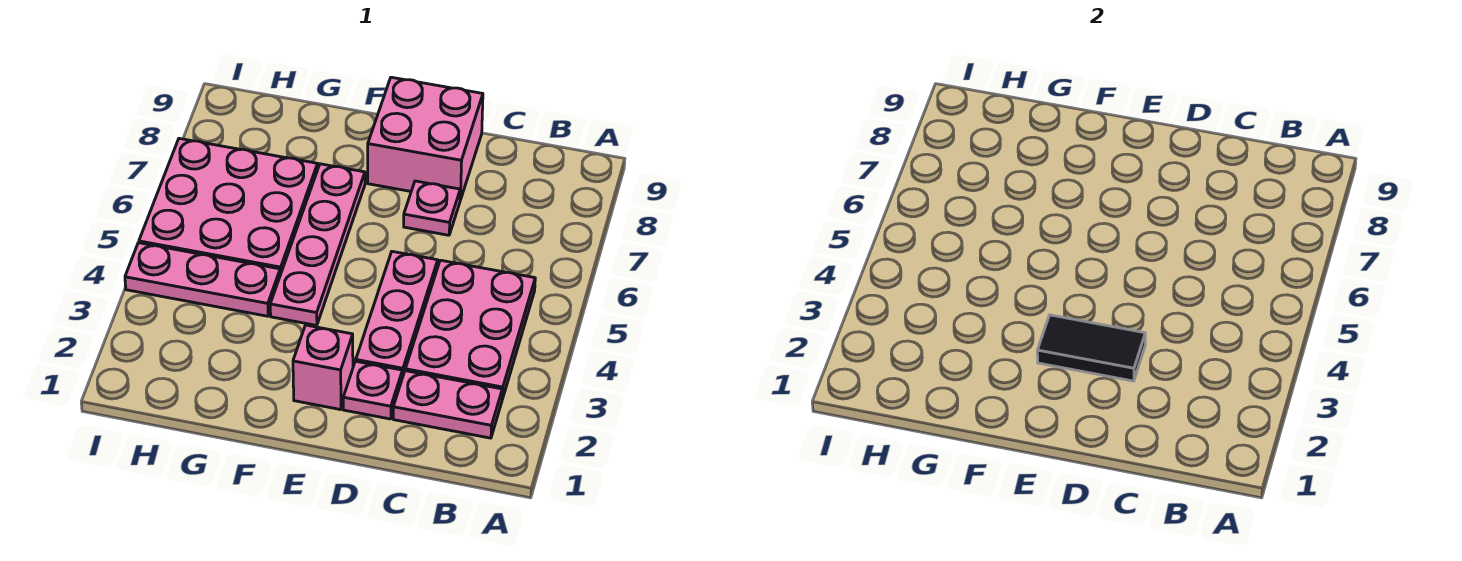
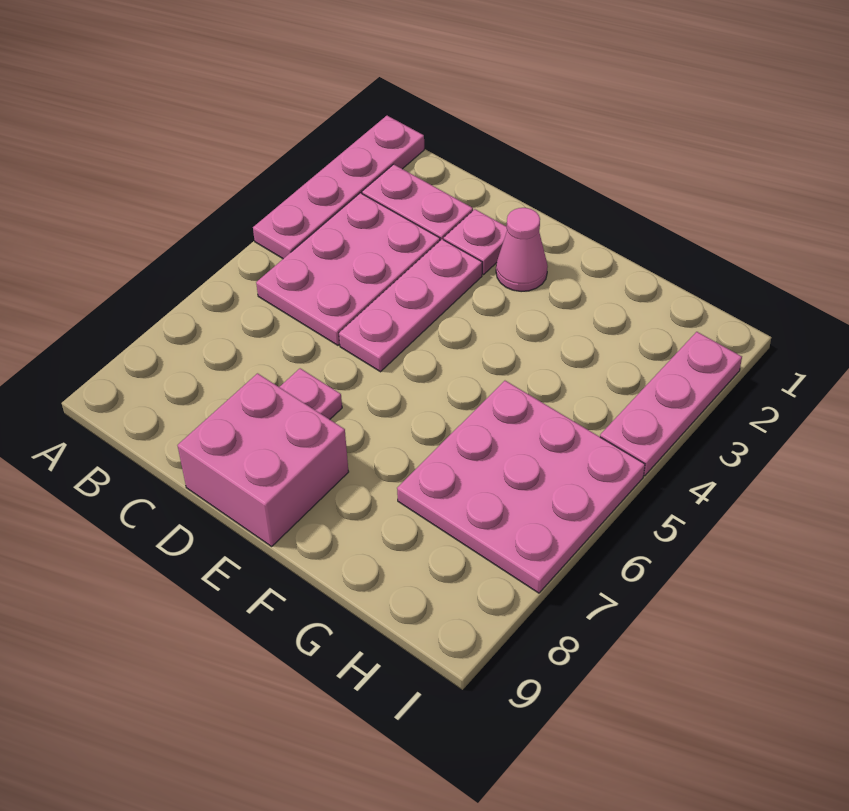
black tile D3:E3 level 2 -> none
pink brick E2 level 1 -> pink cone E2 level 1
pink plate F4:F7 level 1 -> pink plate A1:A4 level 1
pink plate G4:I4 level 1 -> pink plate I2:I4 level 1

